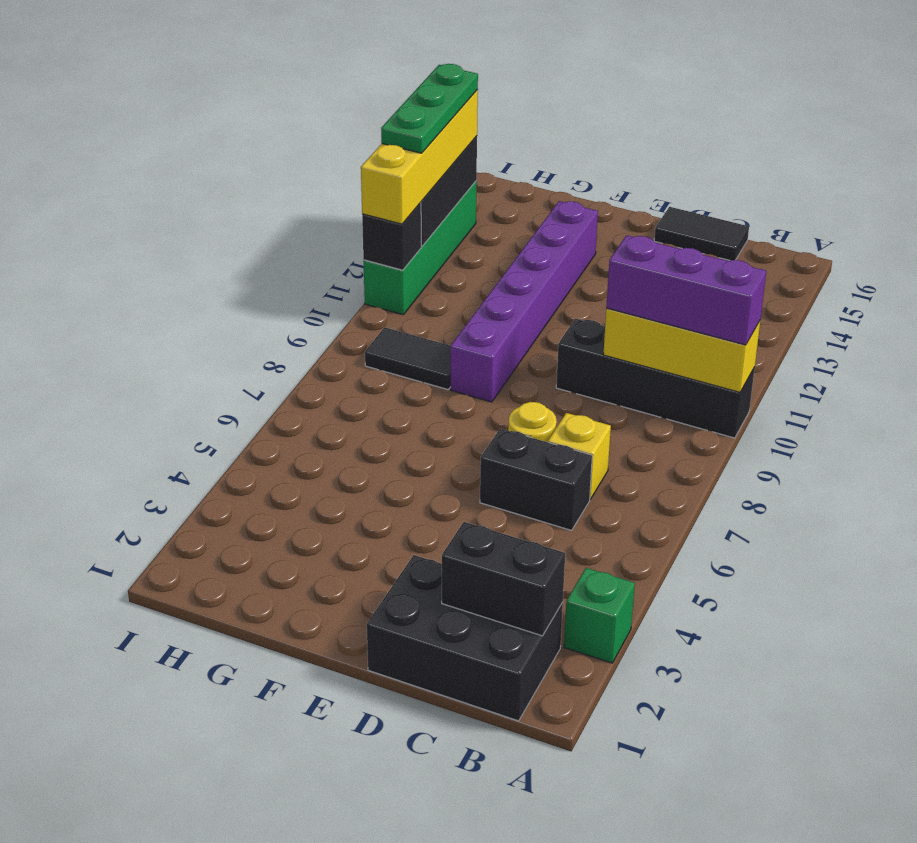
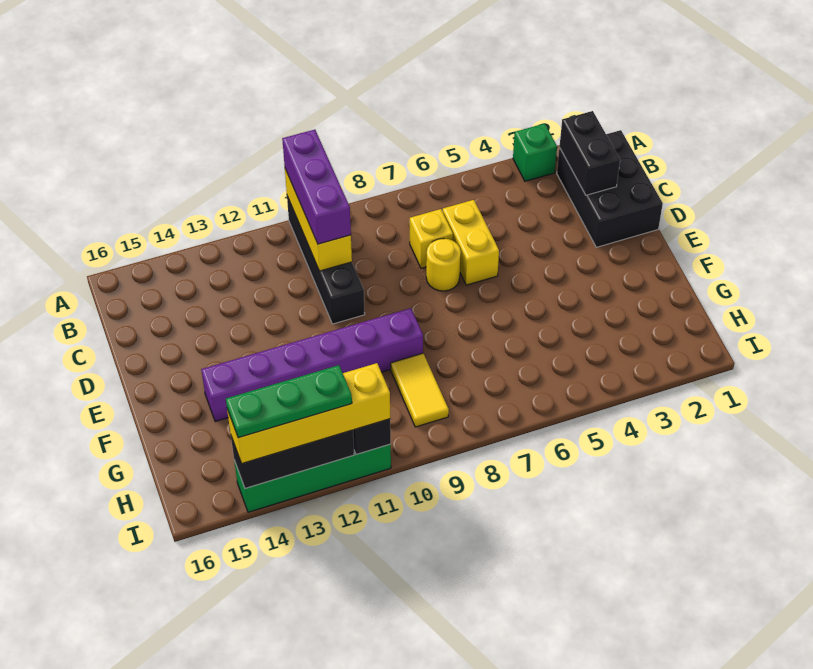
black brick C6:D6 level 1 -> yellow brick C6:D6 level 1
black tile C16:D16 level 1 -> none
black tile G9:H9 level 1 -> yellow tile G9:H9 level 1

